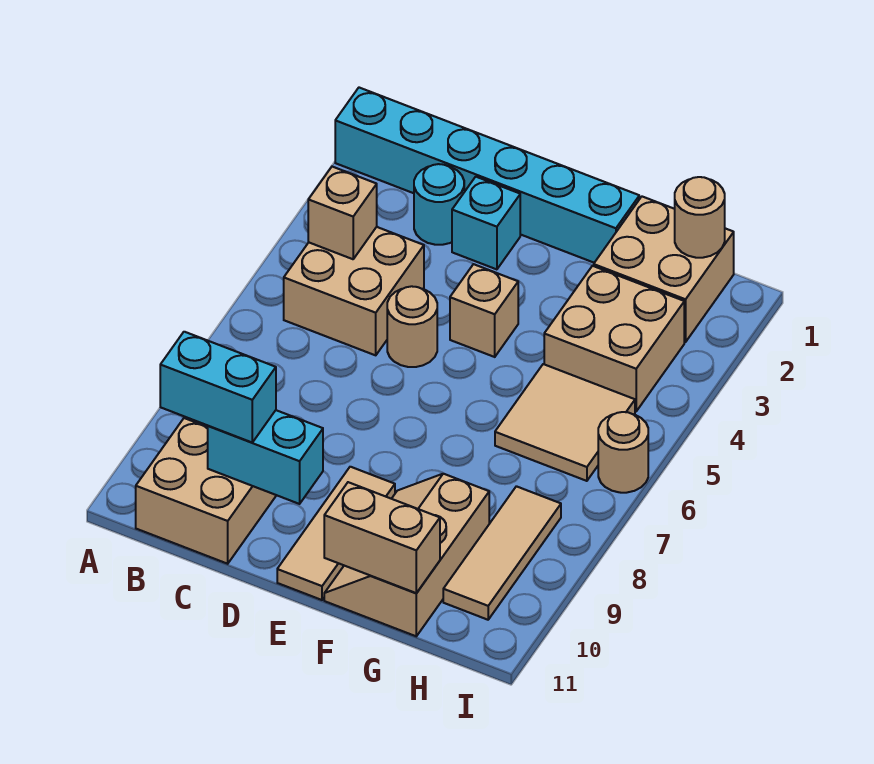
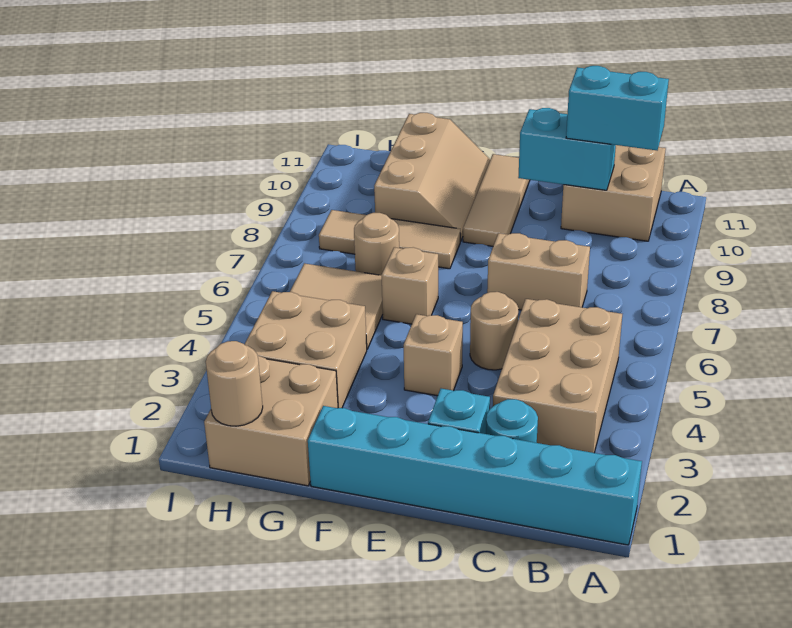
tan brick B4:C5 level 1 -> tan brick B3:C5 level 1
tan brick B4 level 2 -> tan brick F6 level 1
tan brick F11:G11 level 2 -> tan brick C7:D7 level 1
tan tile H8:H10 level 1 -> tan tile F8:H8 level 1
tan round brick I6 level 1 -> tan round brick G7 level 1

